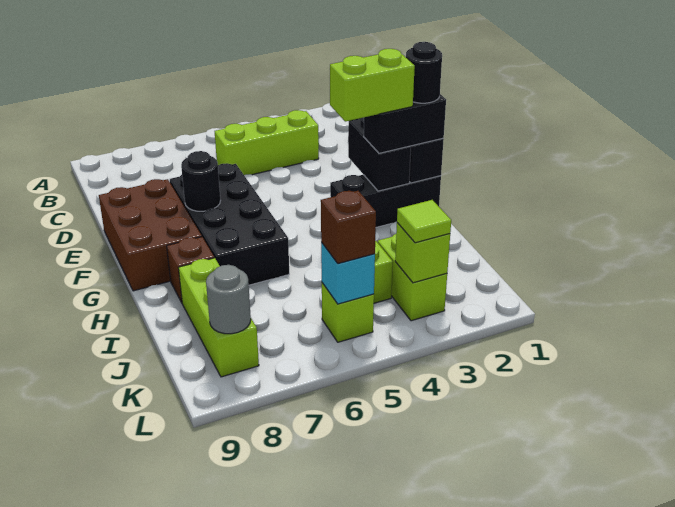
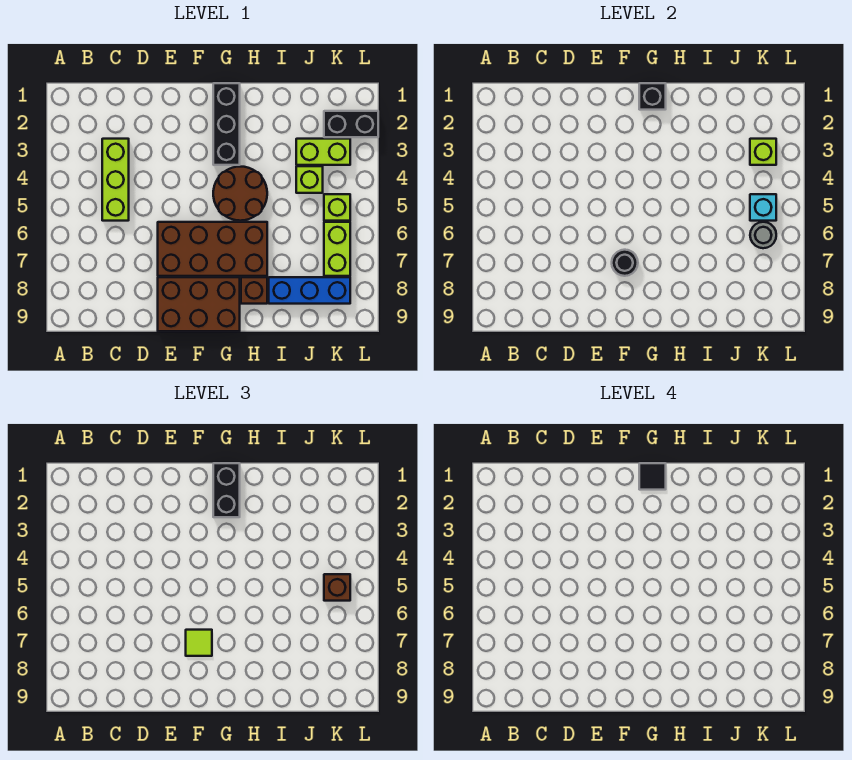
black brick E6:H7 level 1 -> brown brick E6:H7 level 1
black brick F2:G2 level 2 -> black brick K2:L2 level 1
black round brick G1 level 4 -> black tile G1 level 4
lime brick G2:G3 level 4 -> lime brick K6:K7 level 1
none -> brown round brick G4:H5 level 1
lime brick I8:K8 level 1 -> blue brick I8:K8 level 1
lime tile K3 level 3 -> lime tile F7 level 3
grey round brick K8 level 2 -> grey round brick K6 level 2

